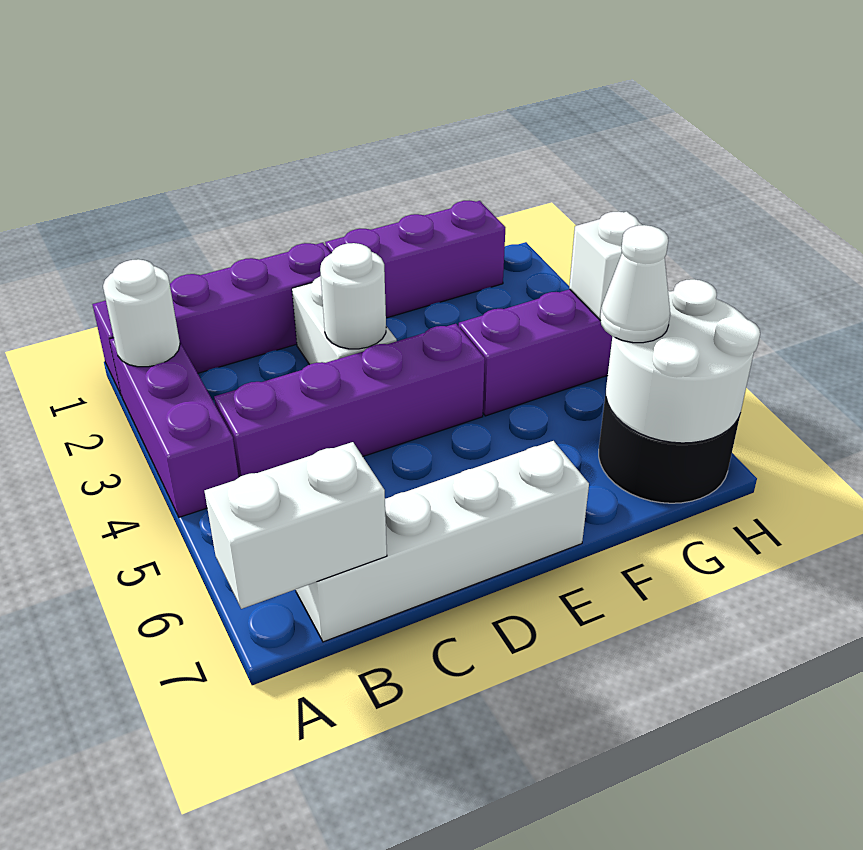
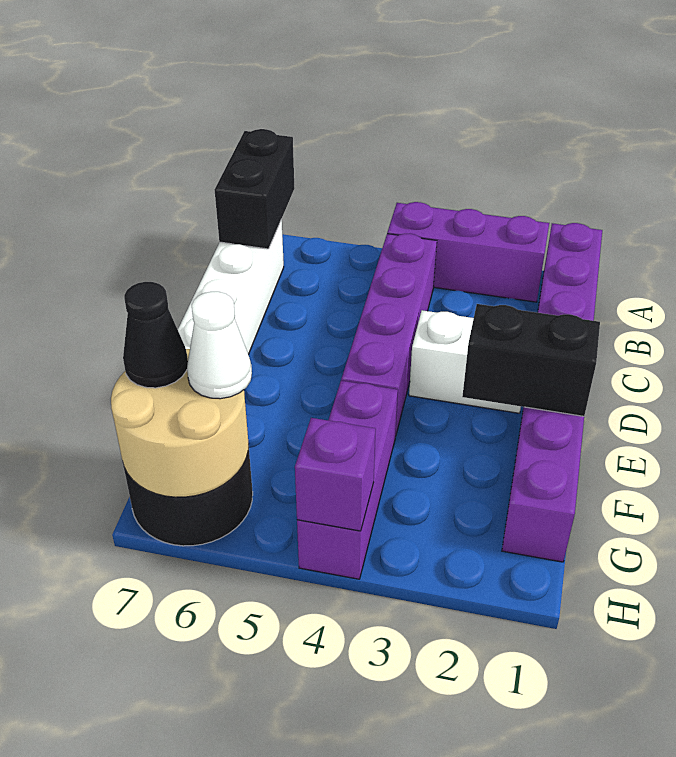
white round brick A2 level 2 -> none
white brick A7:B7 level 2 -> black brick A7:B7 level 2
white round brick D3 level 2 -> none
none -> black brick E1:E2 level 2
white round brick G6:H7 level 2 -> tan round brick G6:H7 level 2
none -> black cone G7 level 3
white brick H4 level 2 -> purple brick H4 level 2

